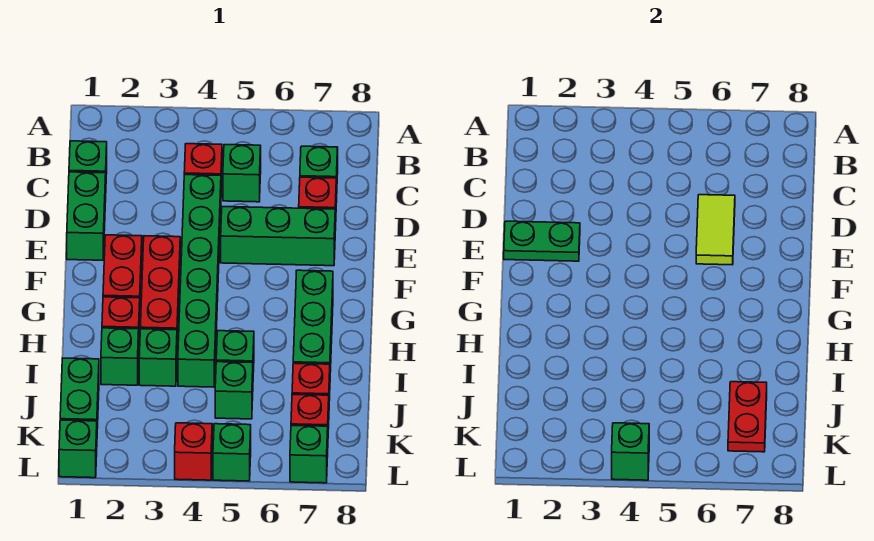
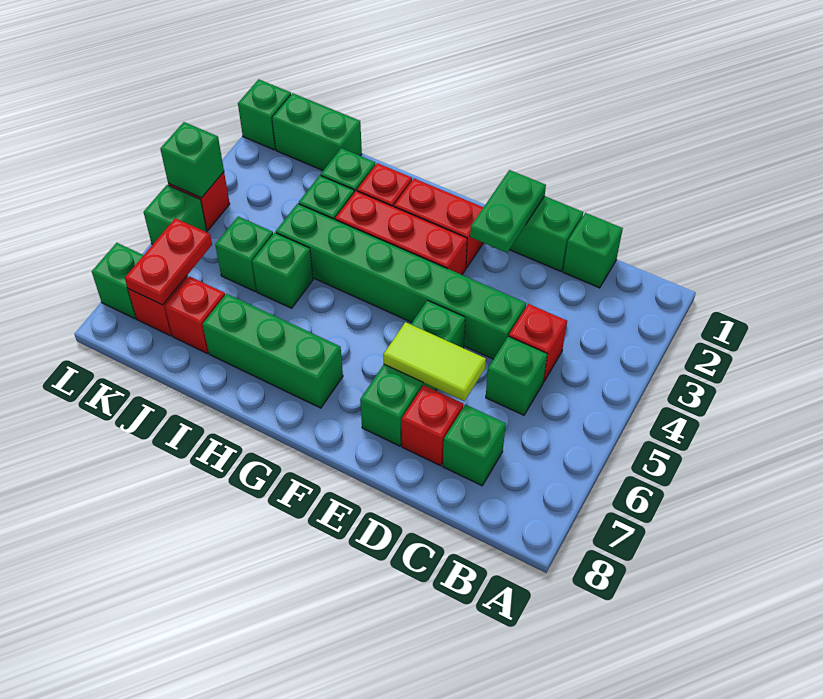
red plate J7:K7 level 2 -> red plate K6:K7 level 2

